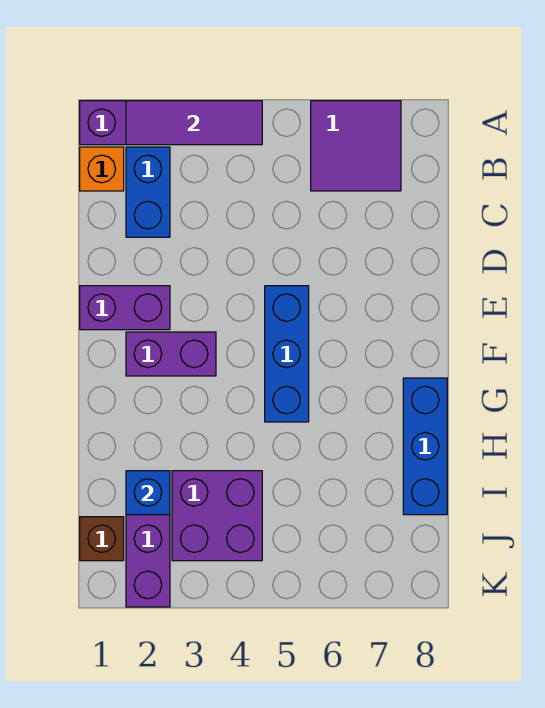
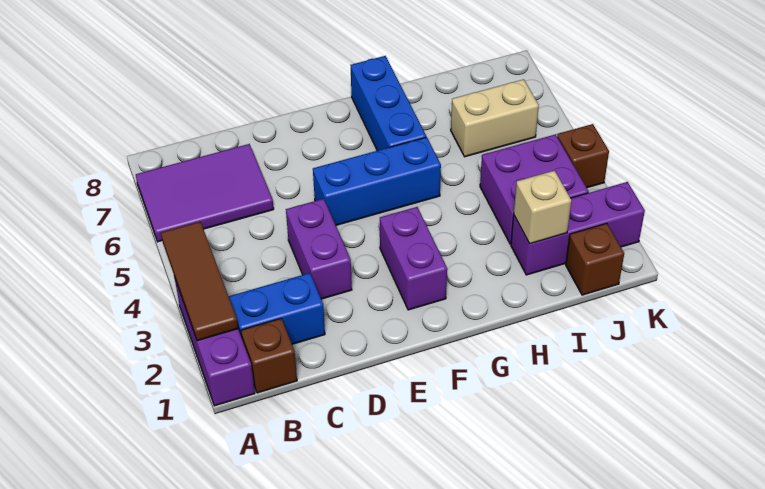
purple tile A2:A4 level 2 -> brown tile A2:A4 level 2
purple tile A6:B7 level 1 -> purple tile A6:C7 level 1
orange brick B1 level 1 -> brown brick B1 level 1
purple brick E1:E2 level 1 -> purple brick D3:D4 level 1
blue brick G8:I8 level 1 -> blue brick G6:G8 level 1
blue brick I2 level 2 -> tan brick I2 level 2
none -> tan brick I6:J6 level 1
none -> brown brick K4 level 1

